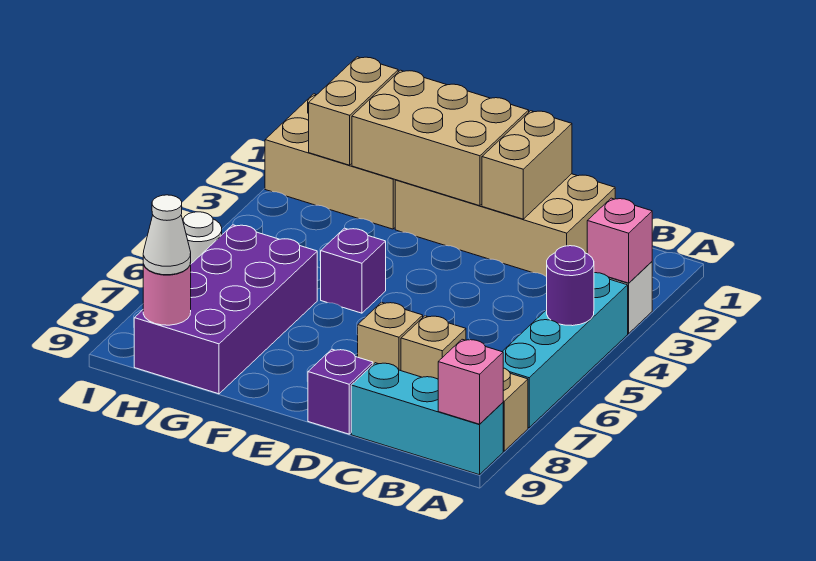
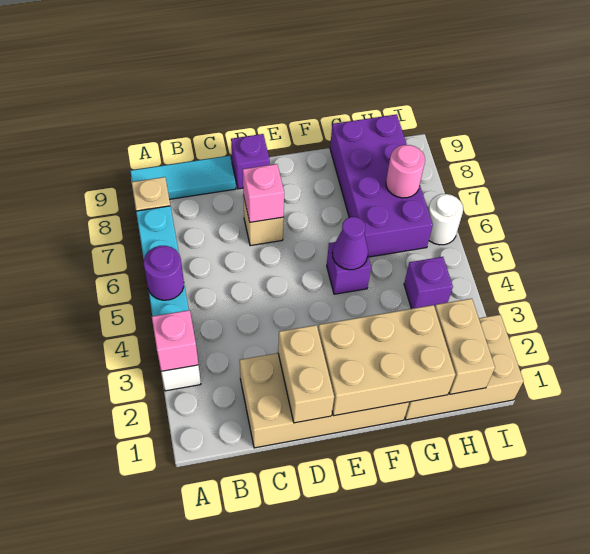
cyan brick A9:C9 level 1 -> cyan tile A9:C9 level 1
pink brick A9 level 2 -> pink brick D7 level 2
tan brick C7 level 1 -> none
none -> purple cone F5 level 2
none -> purple brick H4 level 1
pink round brick H9 level 2 -> pink round brick H7 level 2
white cone H9 level 3 -> none

